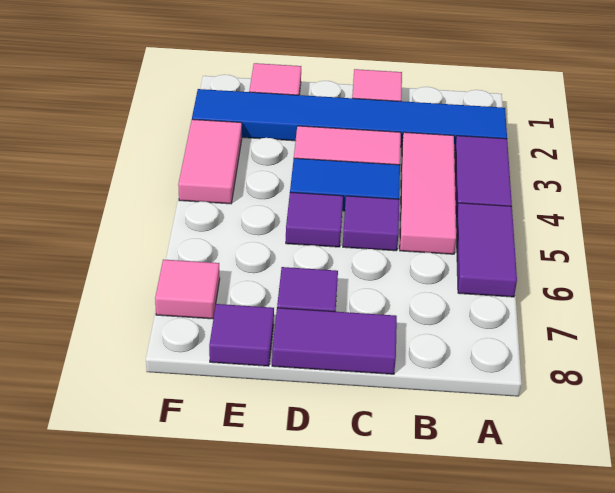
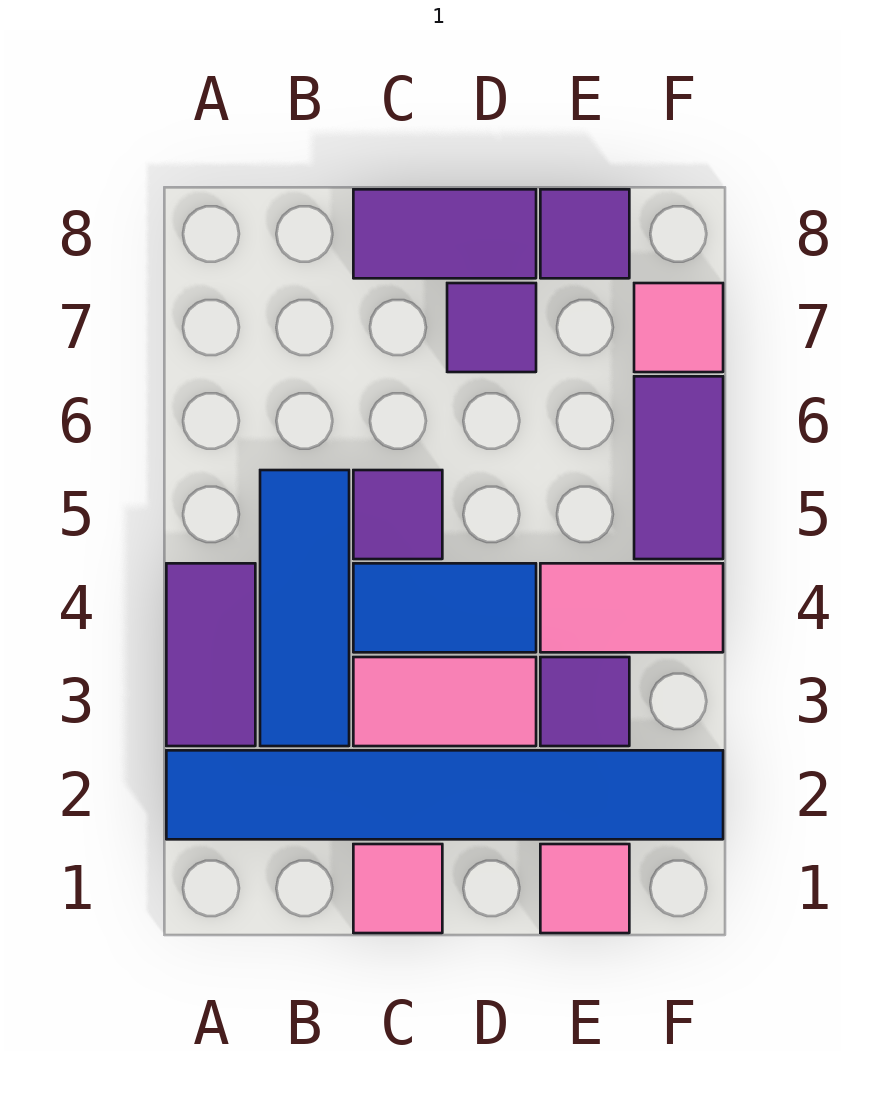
purple tile A5:A6 level 1 -> purple tile F5:F6 level 1
pink tile B3:B5 level 1 -> blue tile B3:B5 level 1
purple tile D5 level 1 -> purple tile E3 level 1
pink tile F3:F4 level 1 -> pink tile E4:F4 level 1

